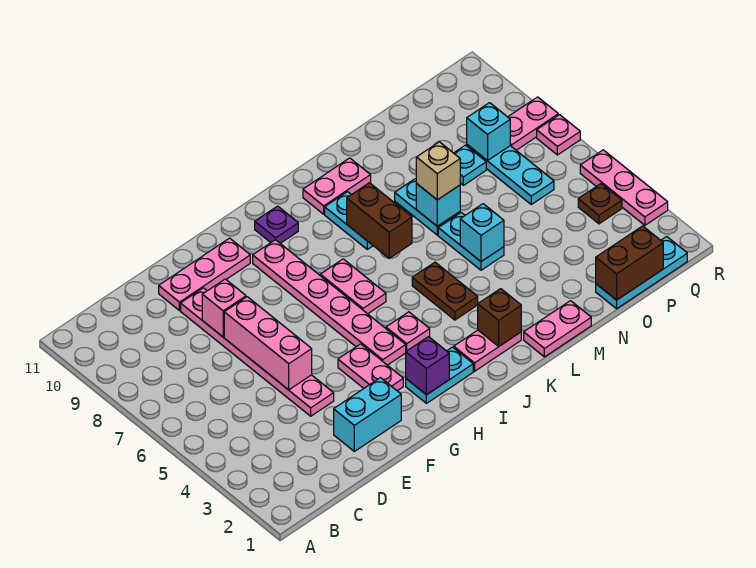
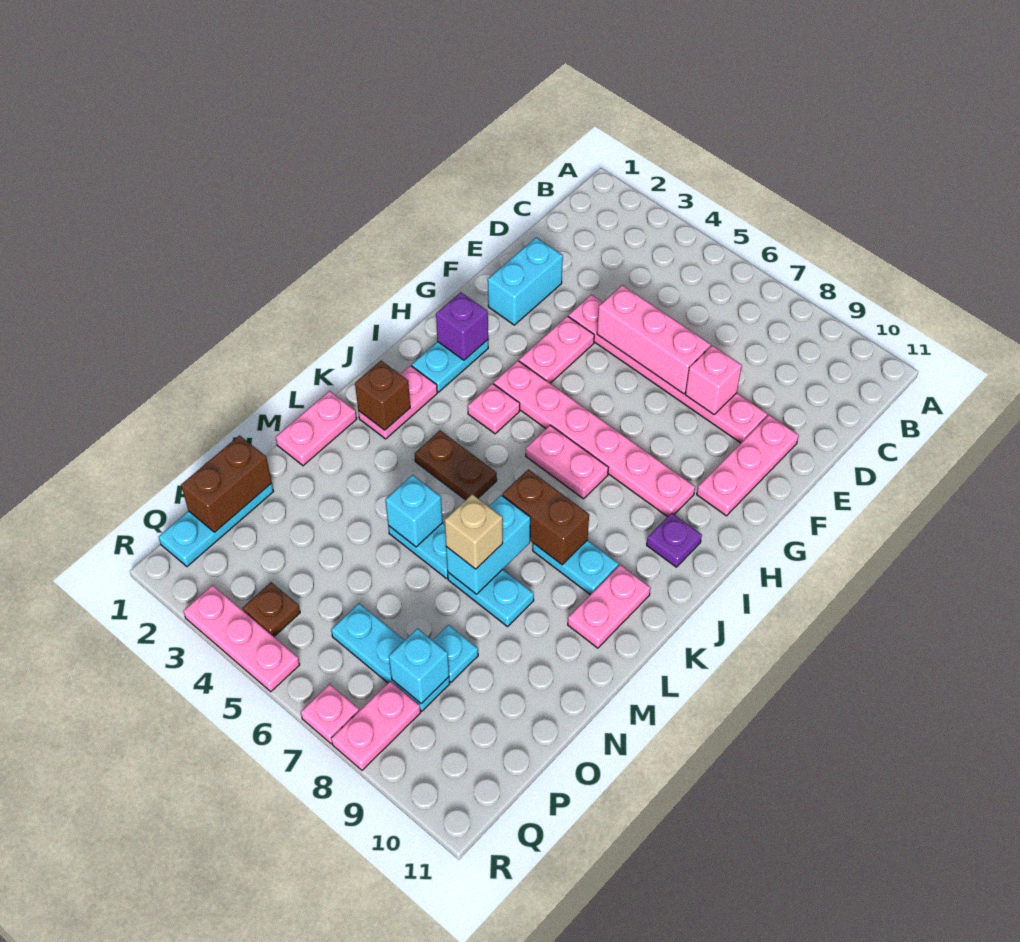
pink plate G3:G4 level 1 -> pink plate F4:G4 level 1
cyan brick M7 level 2 -> cyan brick L7:M7 level 2

